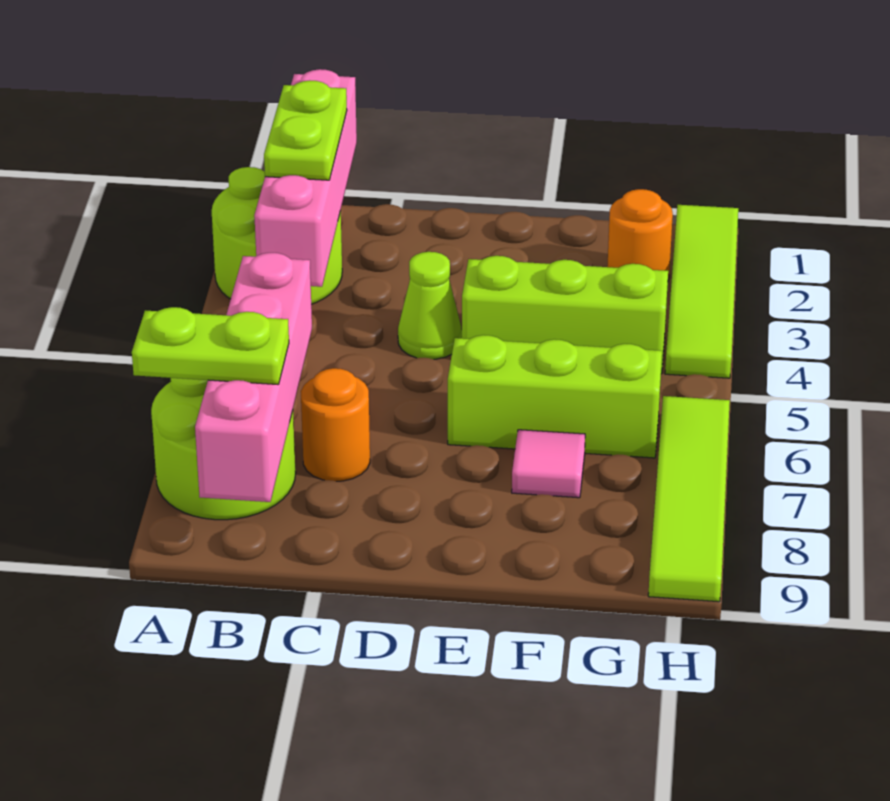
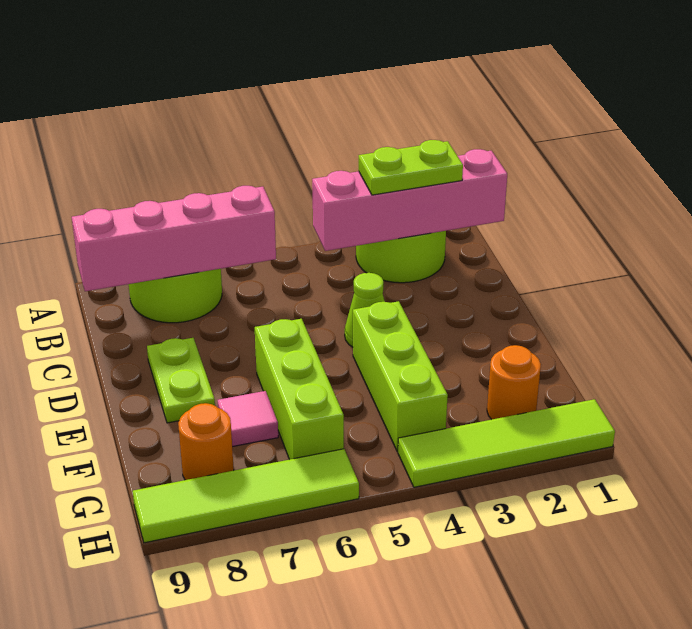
lime plate A8:B8 level 3 -> lime plate D8:E8 level 1
orange round brick C7 level 1 -> orange round brick G8 level 1

